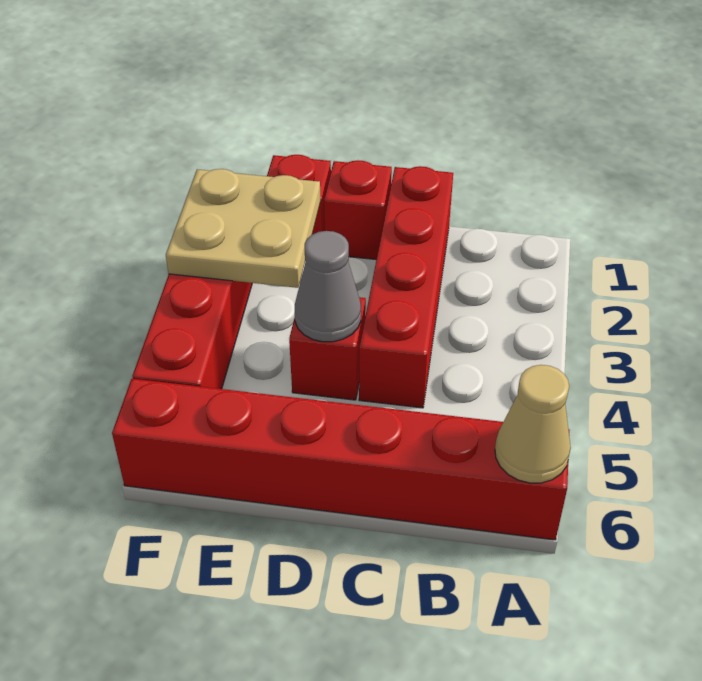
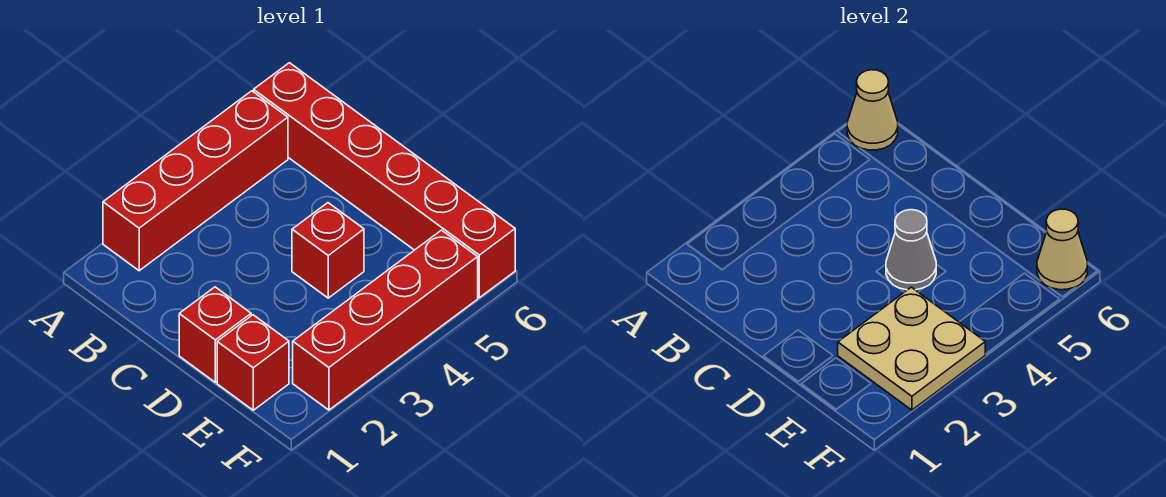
red brick C1:C4 level 1 -> red brick A2:A5 level 1
none -> tan cone F6 level 2

